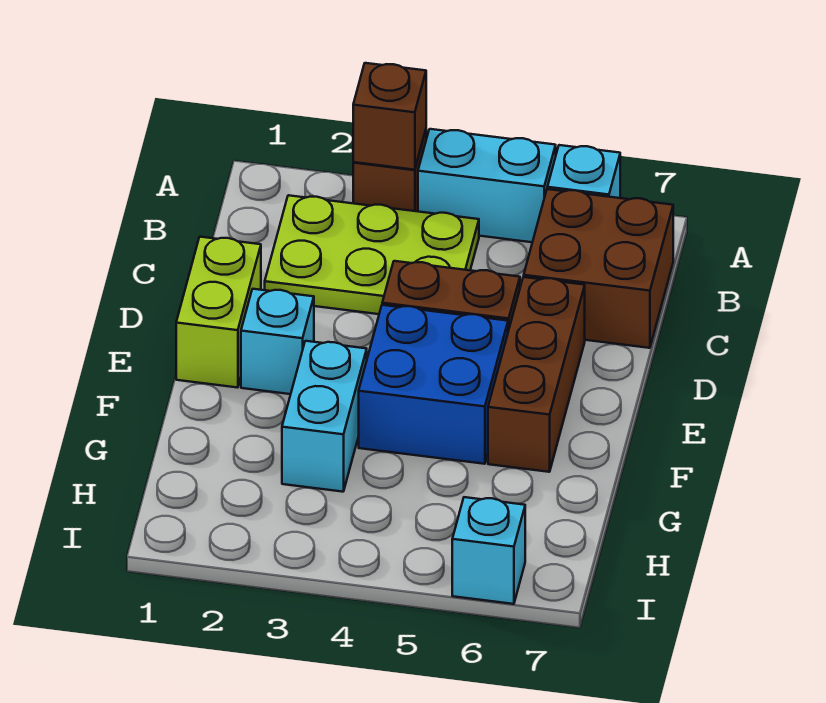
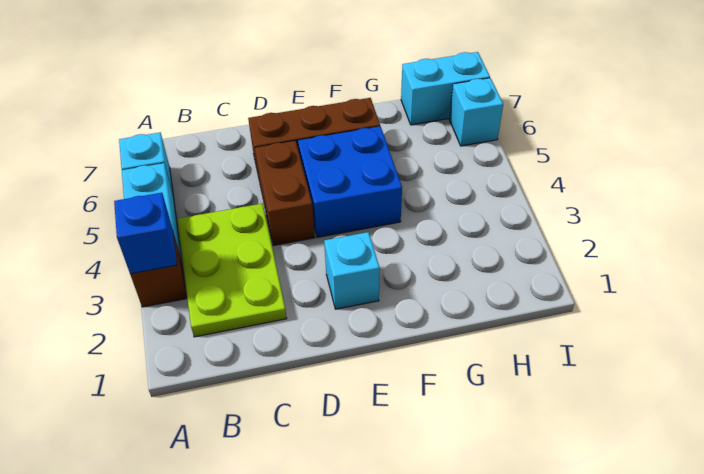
brown brick A3 level 2 -> blue brick A3 level 2
brown brick B6:C7 level 1 -> none
lime brick D1:E1 level 1 -> none
cyan brick F3:G3 level 1 -> cyan brick H7:I7 level 1

